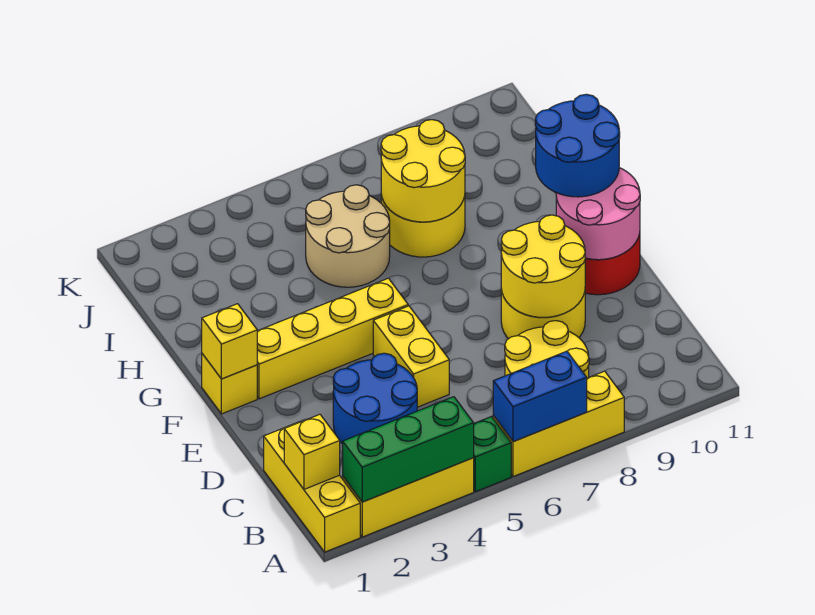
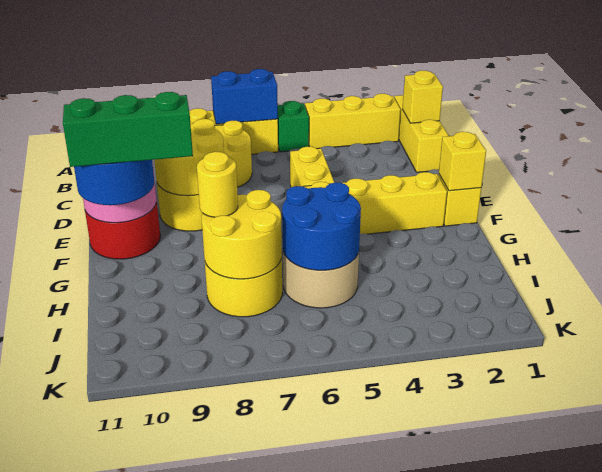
green brick A2:A4 level 2 -> green brick G9:G11 level 4
blue round brick C3:D4 level 1 -> blue round brick H5:I6 level 2
none -> yellow round brick H8 level 3

